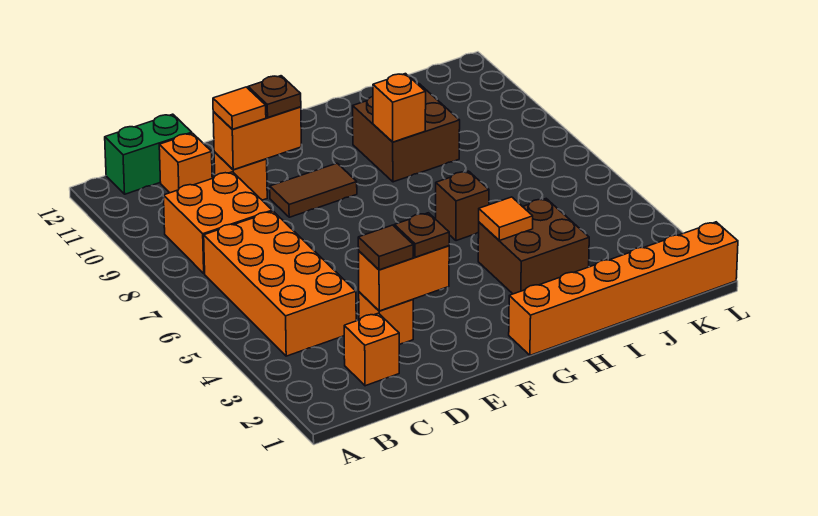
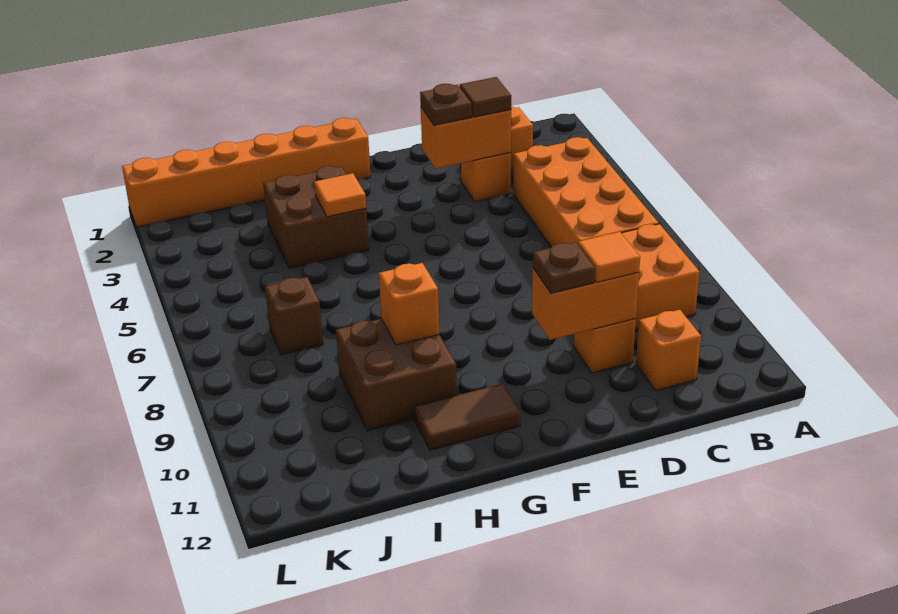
green brick B12:C12 level 1 -> none
brown tile E9:F9 level 1 -> brown tile G11:H11 level 1
brown brick H6 level 1 -> brown brick J7 level 1

